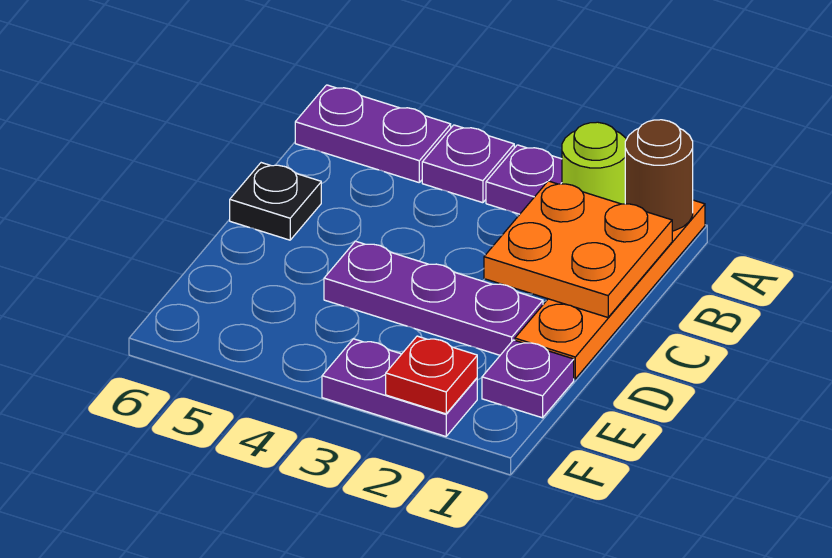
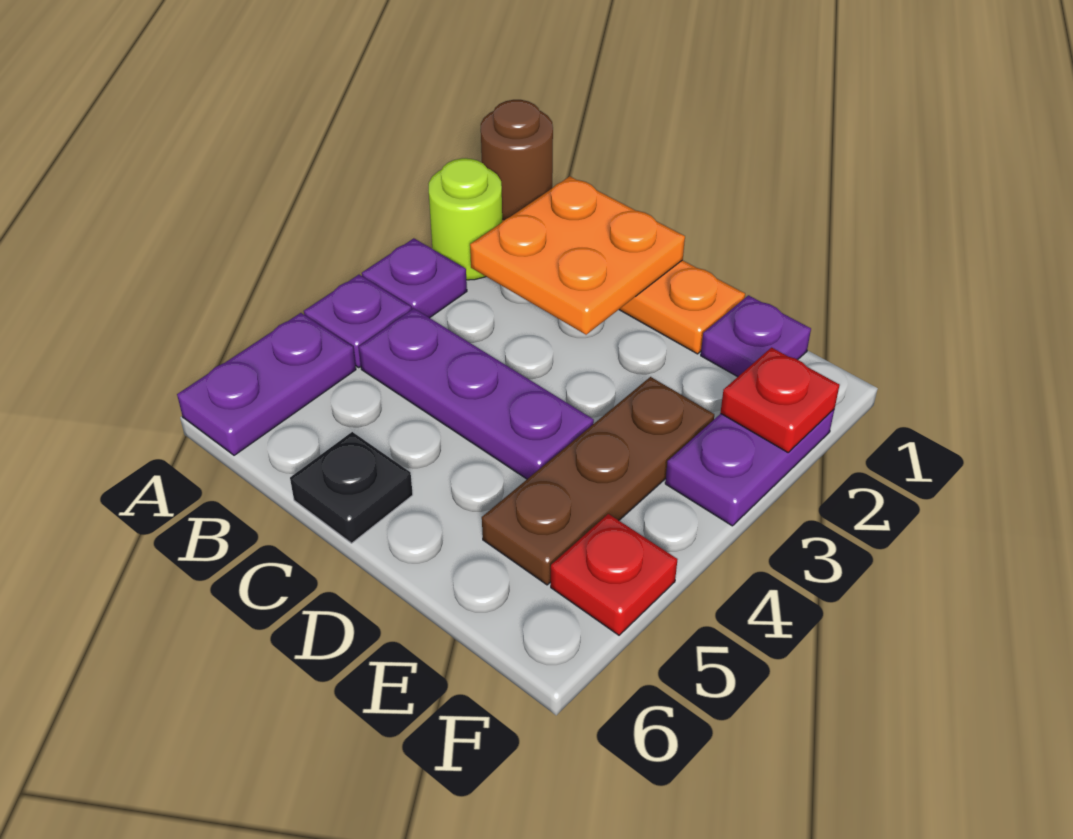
purple plate D2:D4 level 1 -> purple plate B4:D4 level 1
none -> brown plate E3:E5 level 1
none -> red plate F5 level 1

